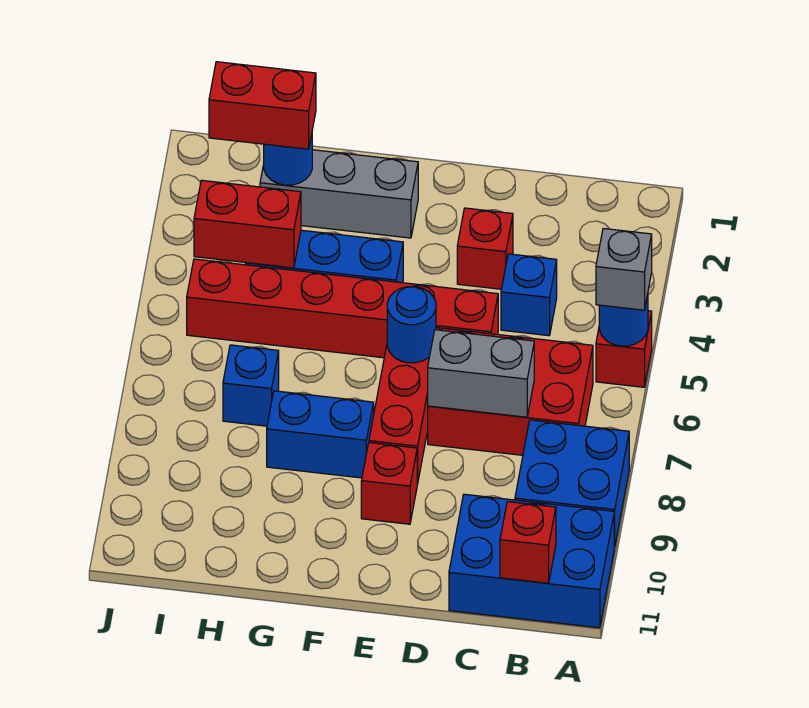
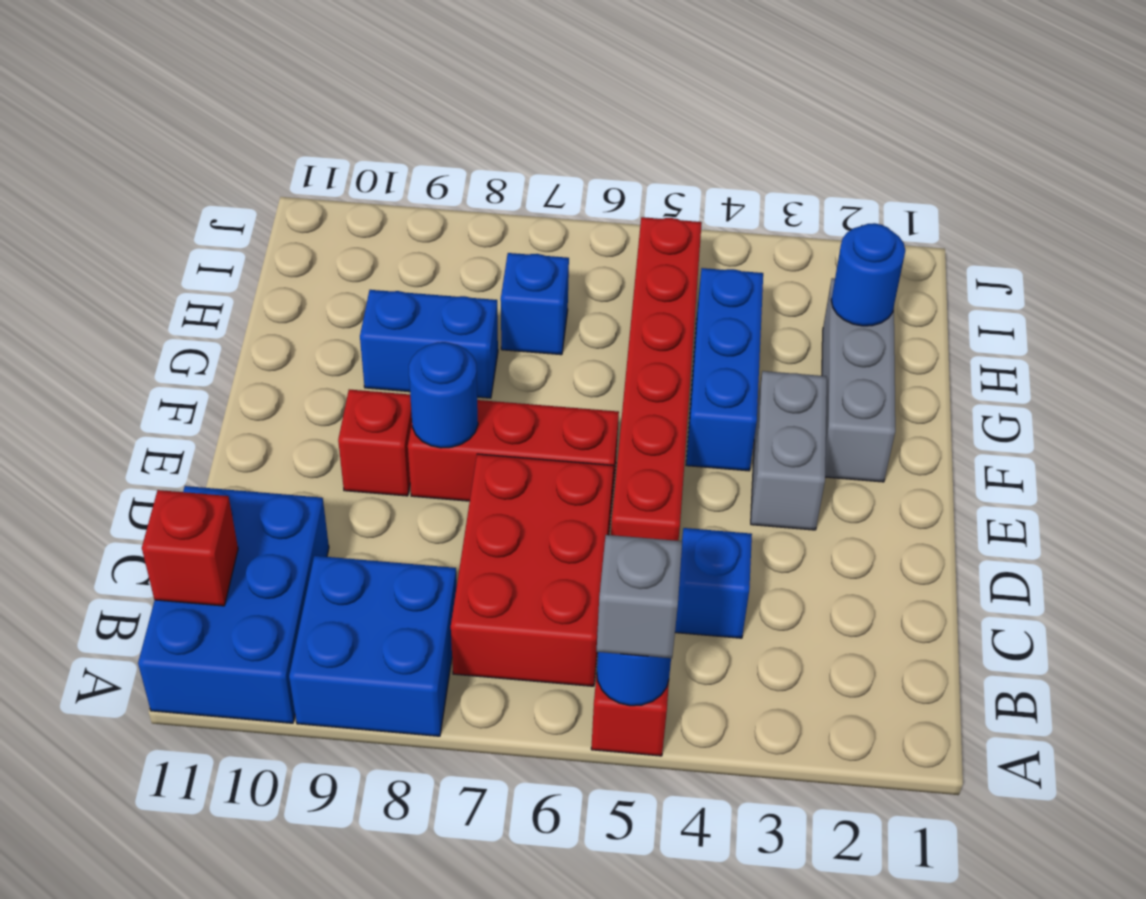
grey brick C7:D7 level 2 -> grey brick E3:F3 level 1
red brick D3 level 1 -> none
blue round brick E6 level 2 -> blue round brick E8 level 2
blue brick F8:G8 level 1 -> blue brick G8:G9 level 1
red brick H2:I2 level 3 -> none
red brick H4:I4 level 2 -> none

